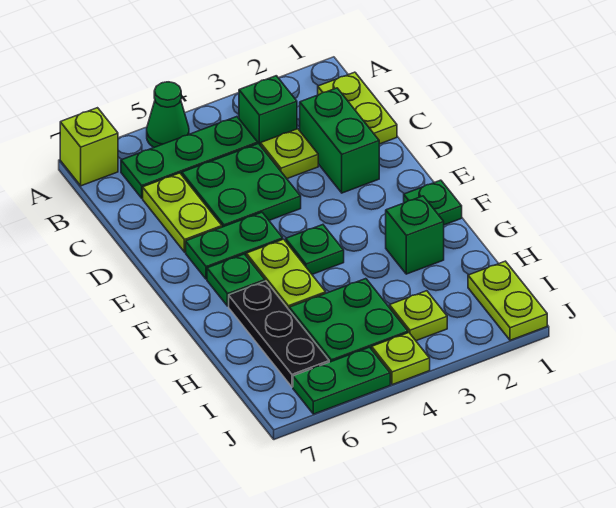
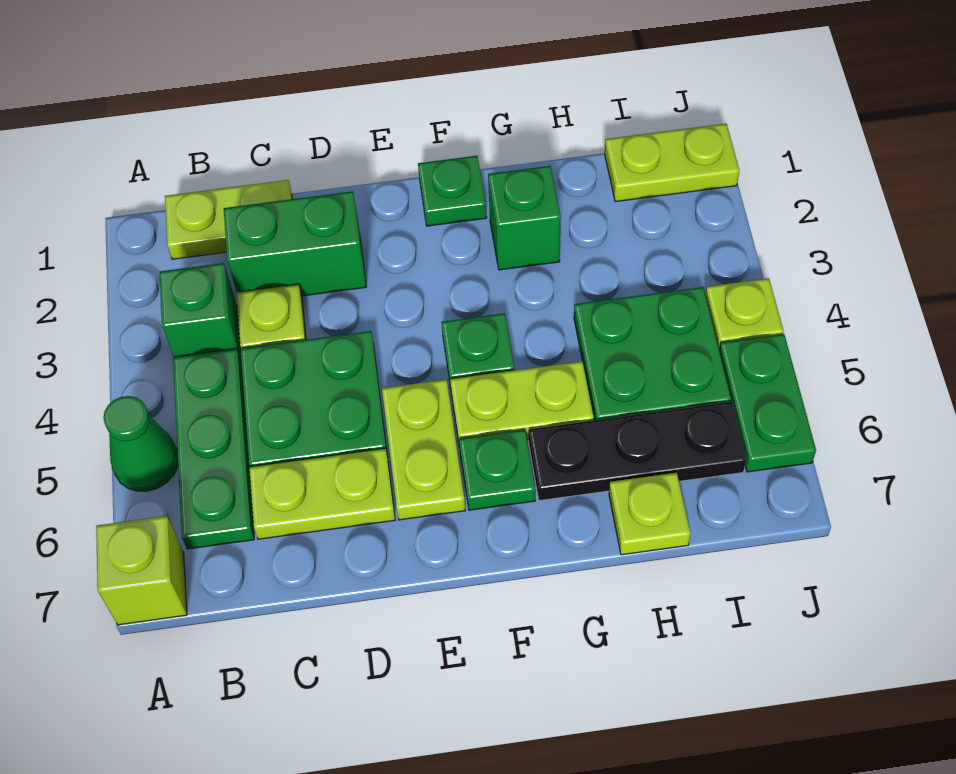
green plate E5:E6 level 1 -> lime plate E5:E6 level 1
lime plate I3 level 1 -> lime plate H7 level 1

